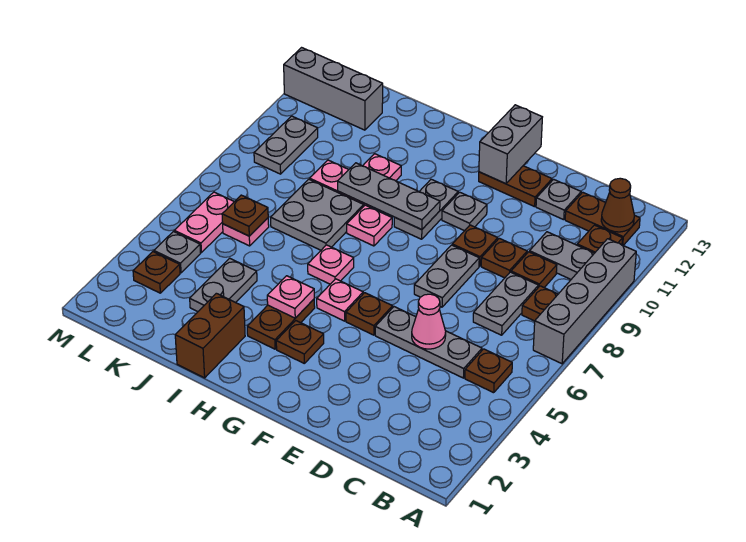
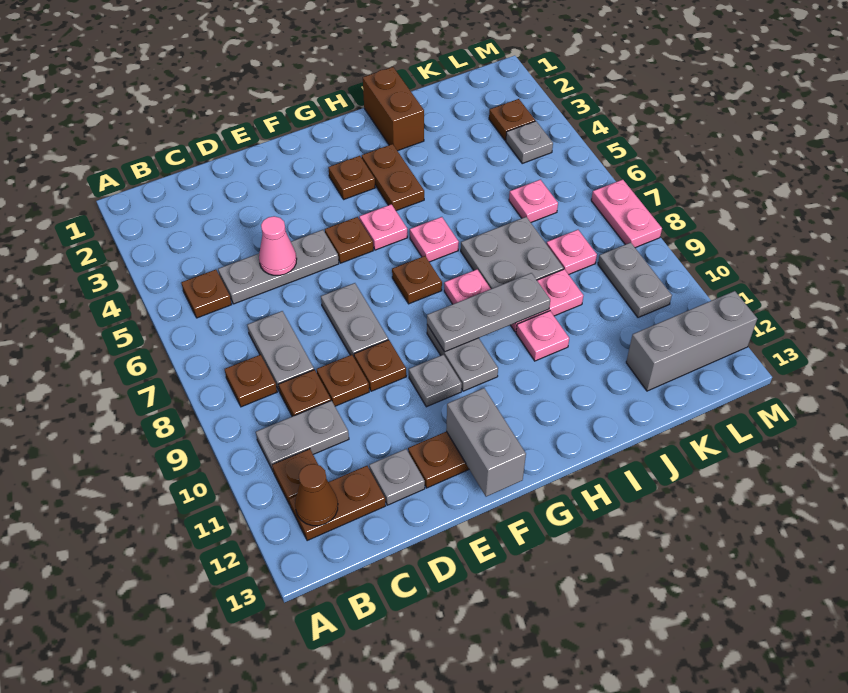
grey brick A7:A10 level 1 -> none
pink plate H4 level 2 -> pink plate K8 level 1
grey plate J3:J4 level 1 -> none
brown plate K6 level 2 -> brown plate G7 level 1
pink plate L5:L6 level 1 -> pink plate M7:M8 level 1

